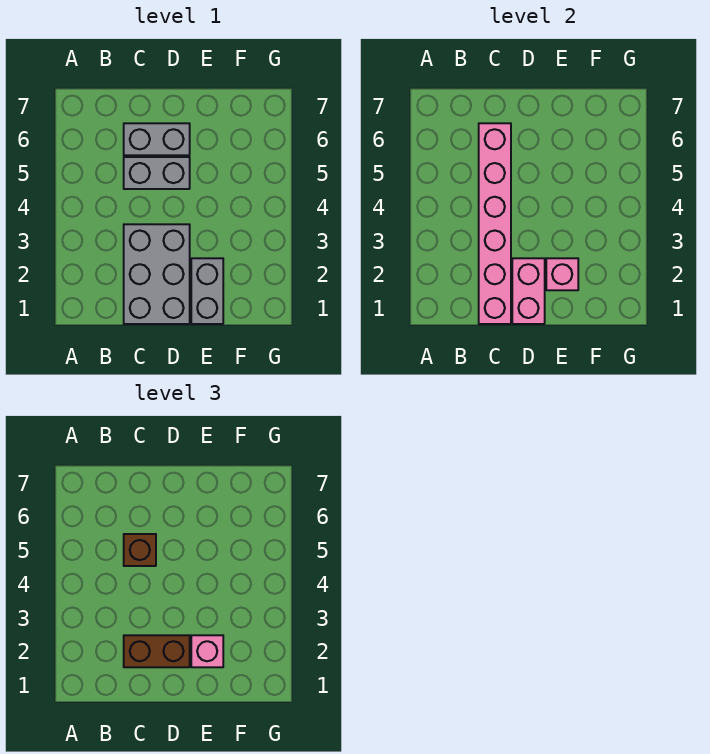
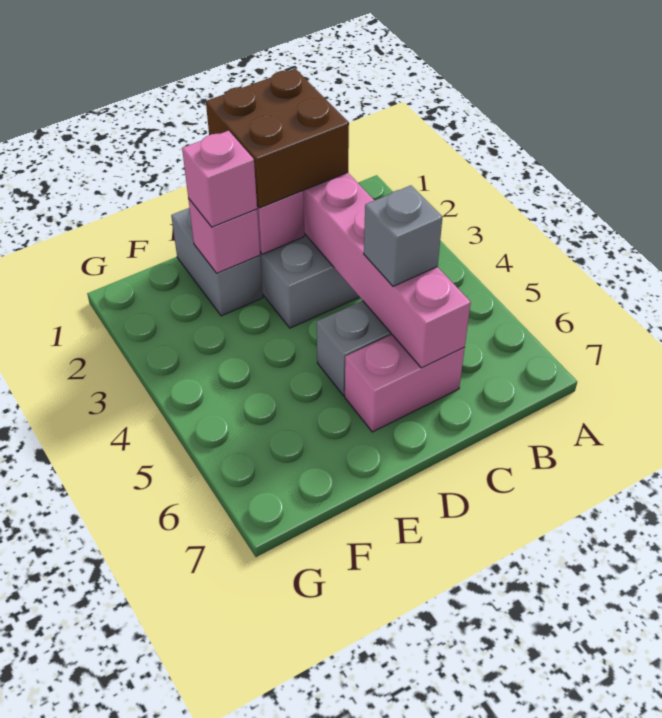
brown brick C2:D2 level 3 -> brown brick C1:D2 level 3
brown brick C5 level 3 -> grey brick C5 level 3
grey brick C6:D6 level 1 -> pink brick C6:D6 level 1

